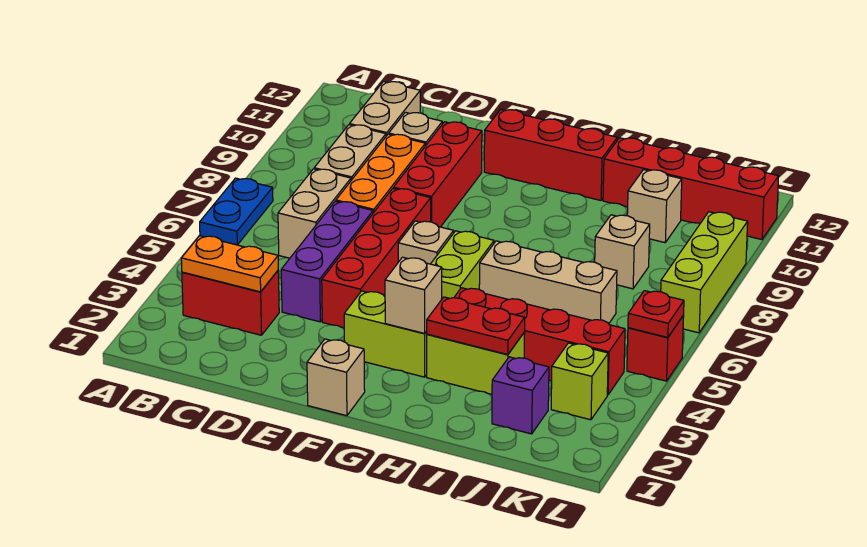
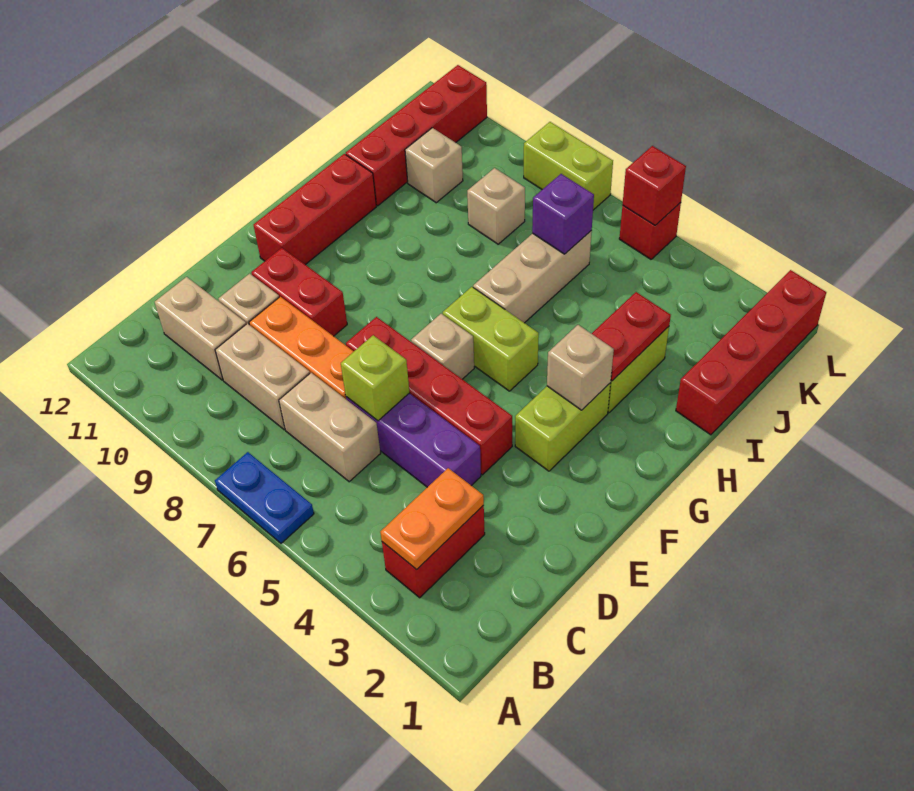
red brick E8:E10 level 1 -> red brick E9:E10 level 1
tan brick F1 level 1 -> none
red brick H4:K4 level 1 -> red brick I1:L1 level 1
purple brick J2 level 1 -> purple brick J6 level 2
lime brick K3 level 1 -> lime brick D6 level 2
red plate L5 level 2 -> red brick L5 level 2
lime brick L7:L9 level 1 -> lime brick L7:L8 level 1

